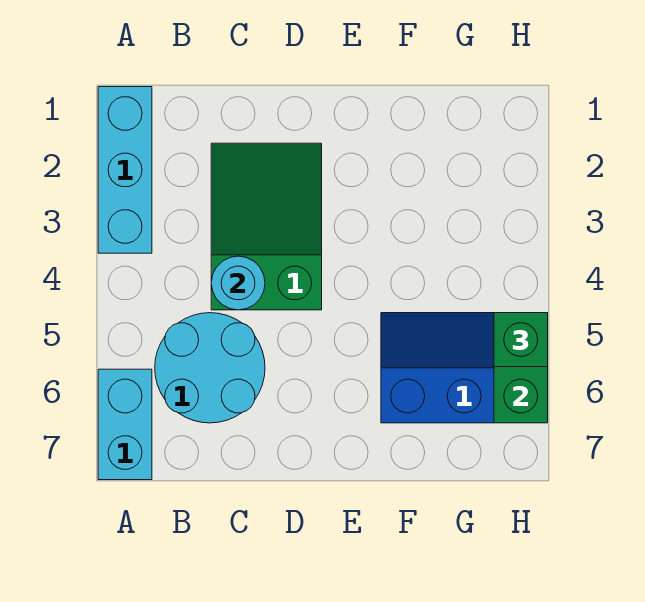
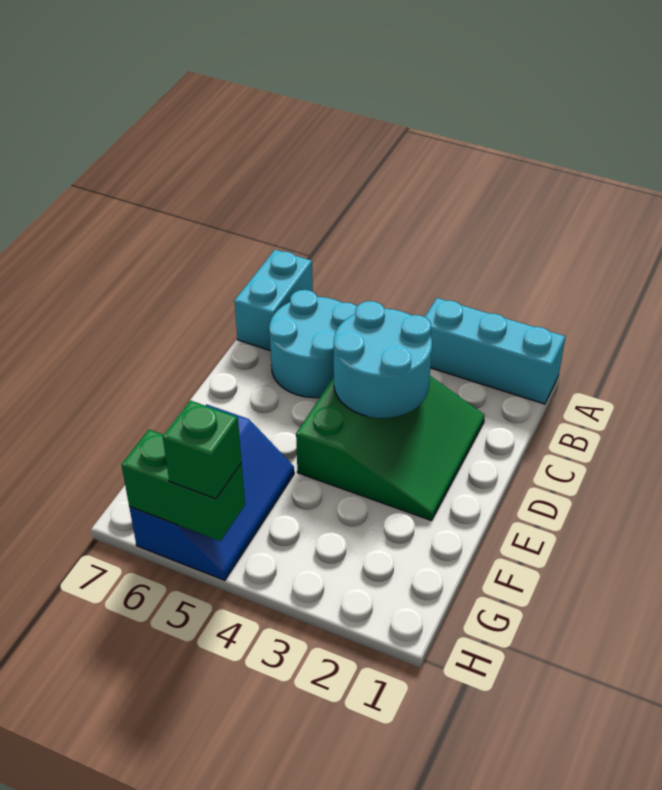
cyan brick A6:A7 level 1 -> cyan brick A7:B7 level 1
green slope C2:D4 level 1 top 4 -> green slope C2:E4 level 1 top 4
cyan round brick C4 level 2 -> cyan round brick C3:D4 level 2

